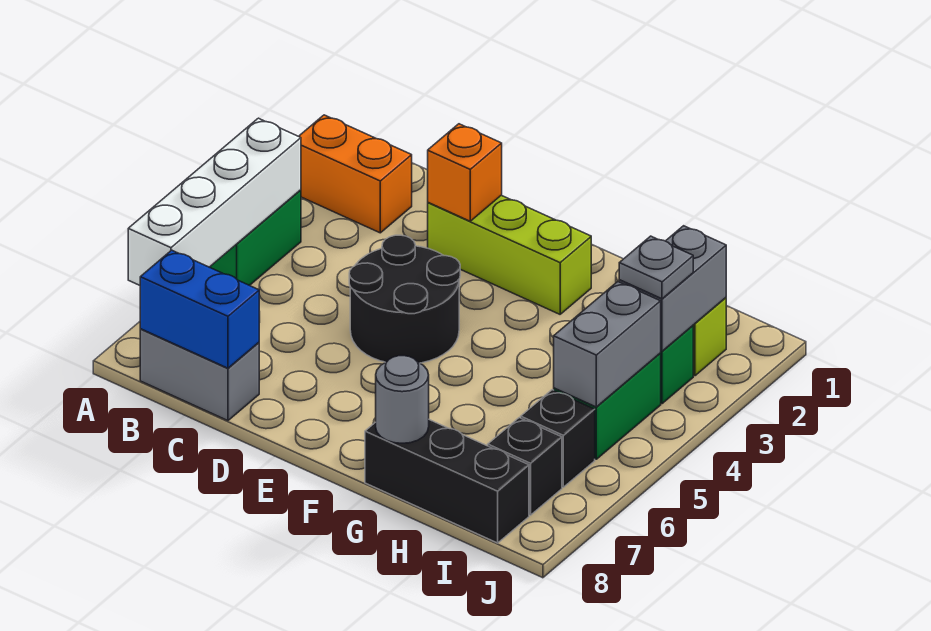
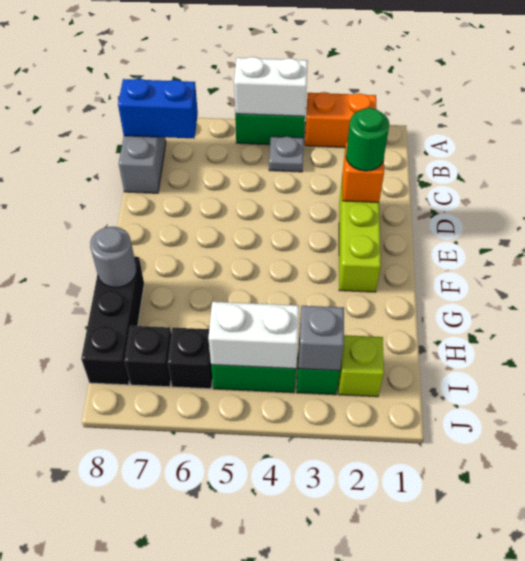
orange brick A2:B2 level 1 -> orange brick A2:A3 level 1
white brick A4:A7 level 2 -> white brick A4:A5 level 2
blue brick B8:C8 level 2 -> blue brick B7:B8 level 2
none -> green round brick D2 level 3
black round brick D4:E5 level 1 -> none
grey brick I2:I3 level 2 -> grey brick I3 level 2
grey plate I3 level 3 -> grey plate B4 level 1
grey brick I4:I5 level 2 -> white brick I4:I5 level 2

